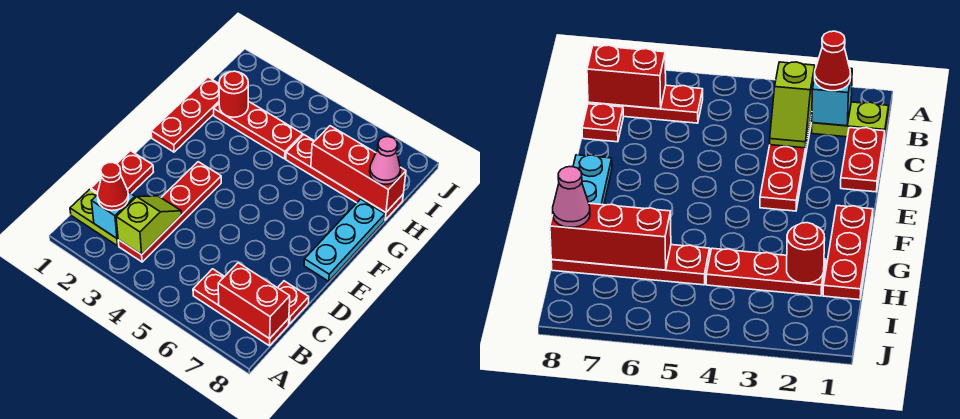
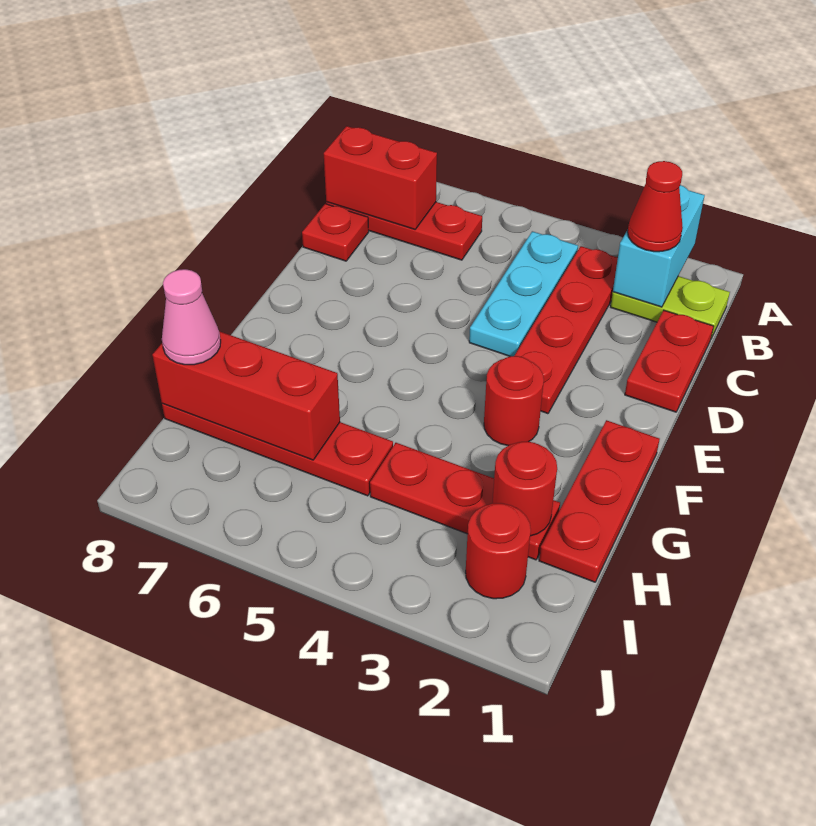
cyan brick B2 level 2 -> cyan brick A2:B2 level 2
lime slope B3:C3 level 2 top B -> none
cyan plate E8:G8 level 1 -> cyan plate B4:D4 level 1
none -> red round brick F3 level 1
none -> red round brick I2 level 1

